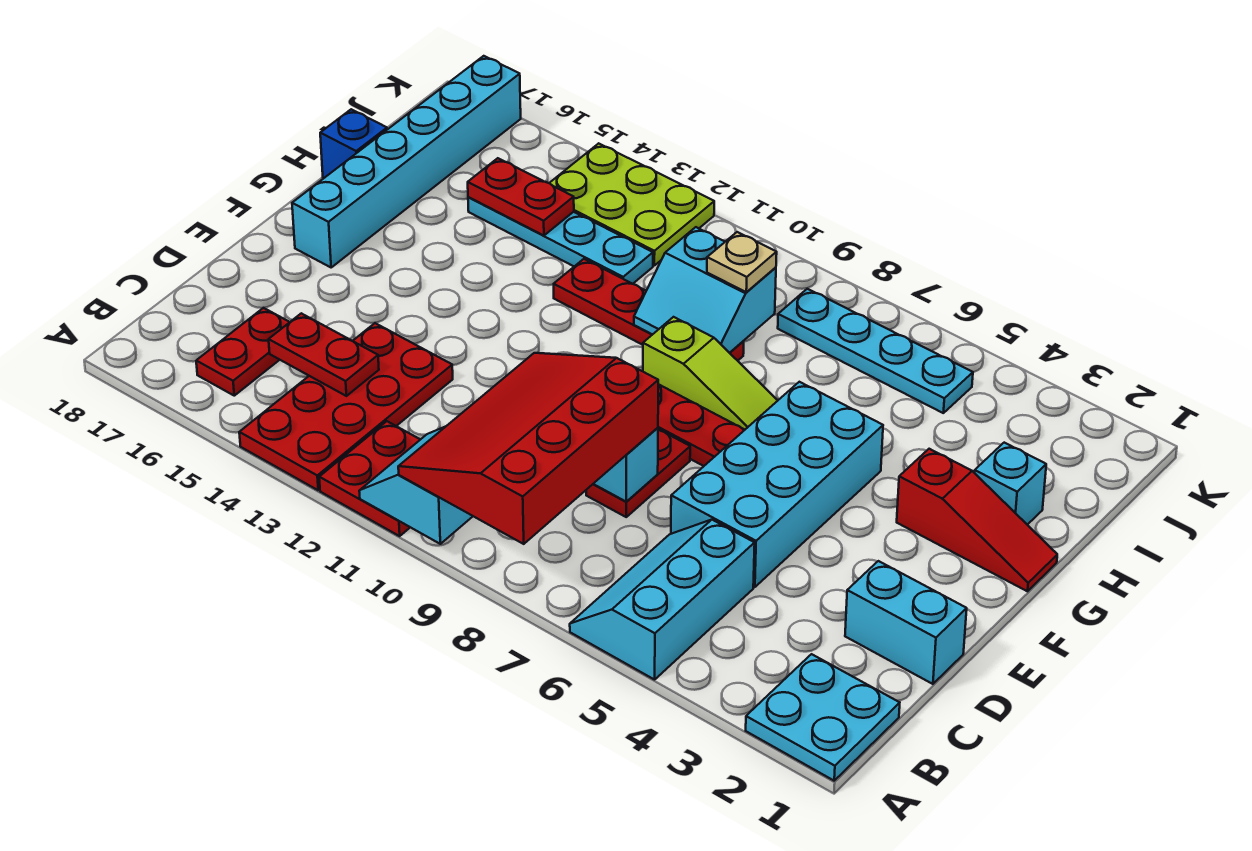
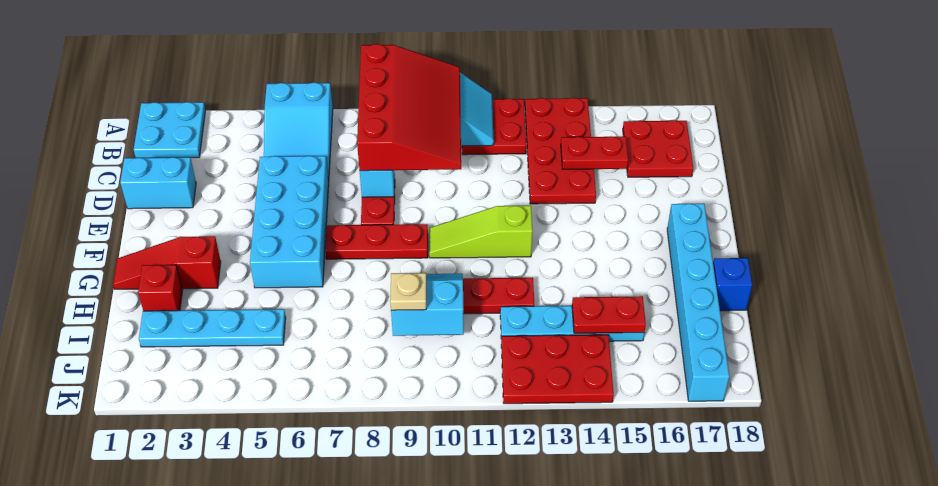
cyan slope A5:C6 level 1 top 5 -> cyan slope A5:C6 level 1 top A
red plate B16:C16 level 1 -> red plate B16:C17 level 1
lime slope G7:G9 level 1 top 9 -> lime slope F10:F12 level 1 top 12
cyan brick H2 level 1 -> red brick H2 level 1
cyan plate J5:J8 level 1 -> cyan plate I2:I5 level 1
lime plate J12:K14 level 1 -> red plate J12:K14 level 1

